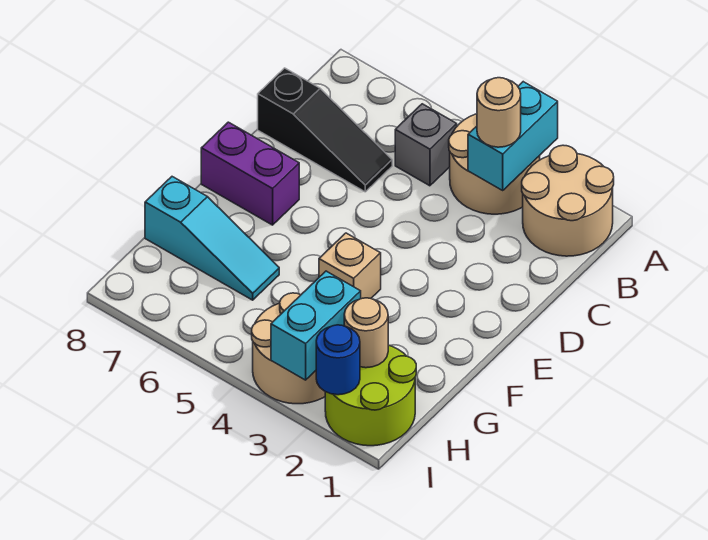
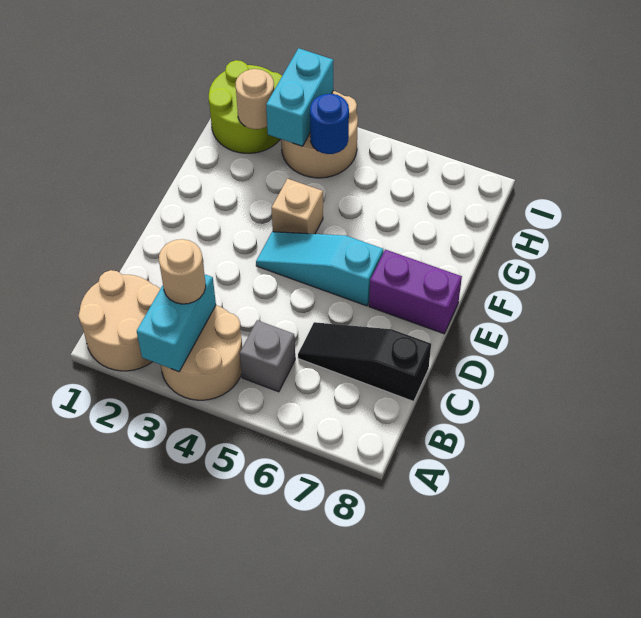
cyan slope G6:G8 level 1 top 8 -> cyan slope E4:E6 level 1 top 6
blue round brick I2 level 2 -> blue round brick H4 level 2

